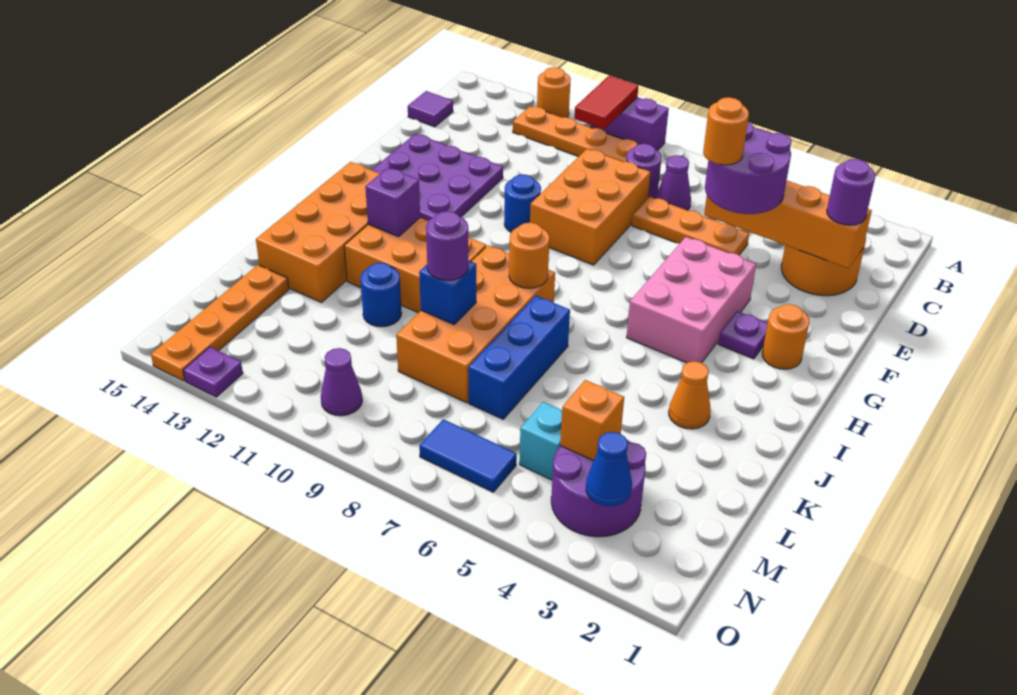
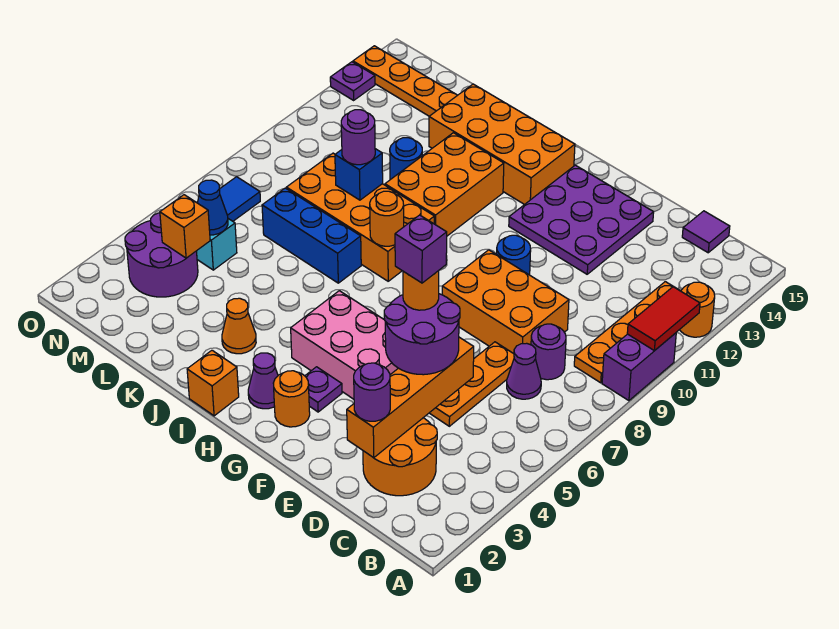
red tile A10:B10 level 2 -> red tile A10:A11 level 2
none -> orange brick I1 level 1
purple brick I12 level 2 -> purple brick E5 level 5
blue cone N3 level 2 -> blue cone M5 level 2
purple cone N10 level 1 -> purple cone H2 level 1

